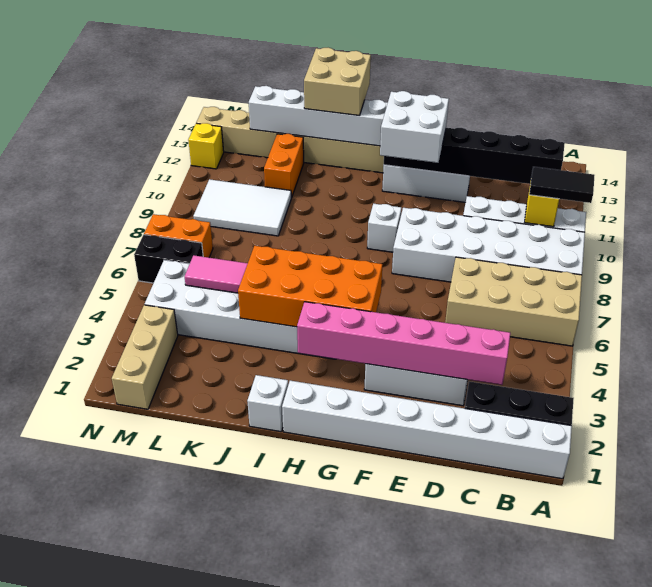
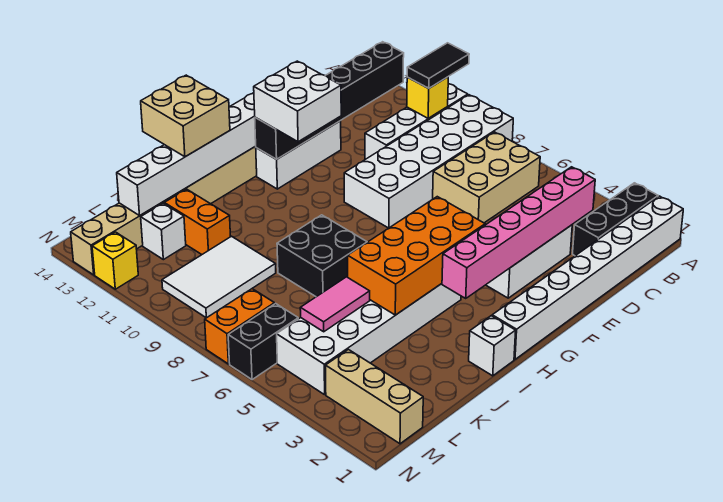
tan brick A6:D7 level 1 -> tan brick B6:D7 level 1
white brick G9 level 1 -> white brick L12 level 1
none -> black brick I7:J8 level 1

